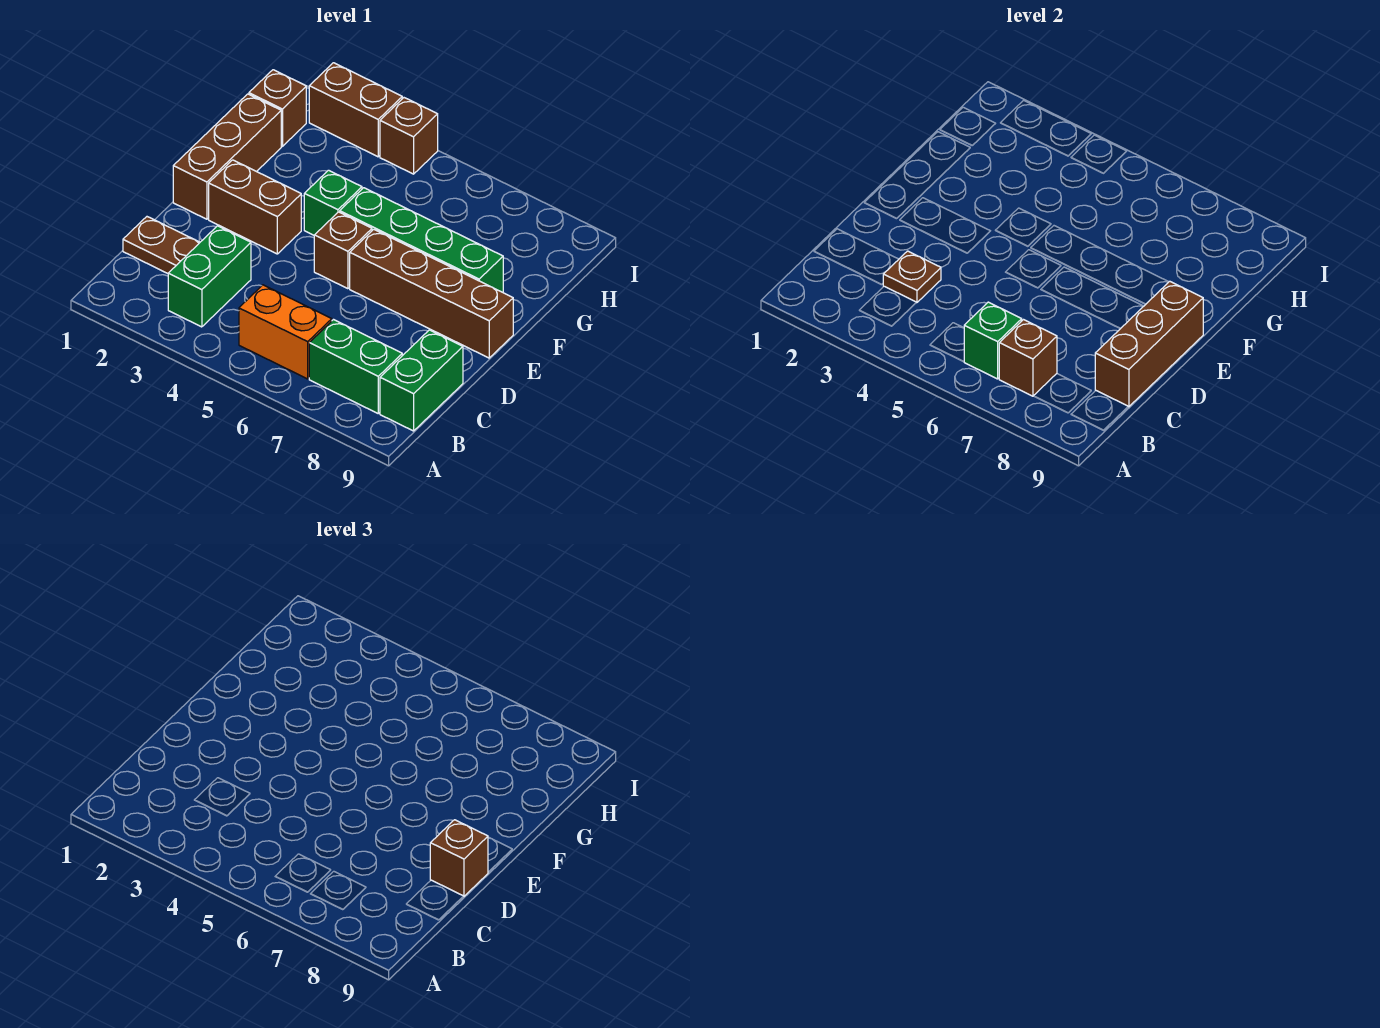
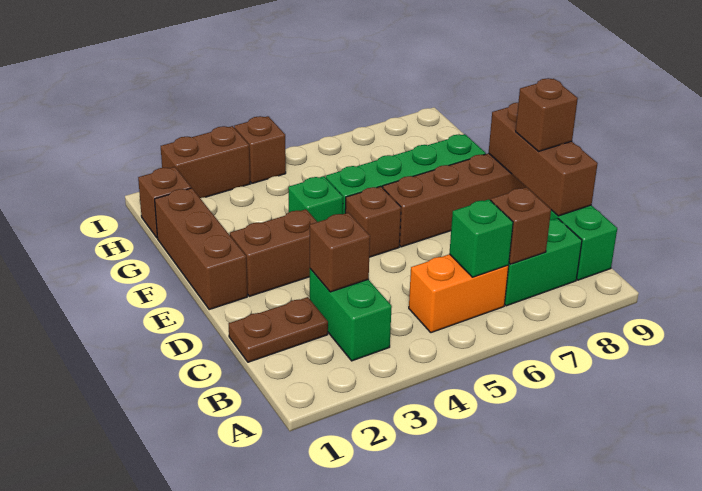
brown plate C3 level 2 -> brown brick C3 level 2

